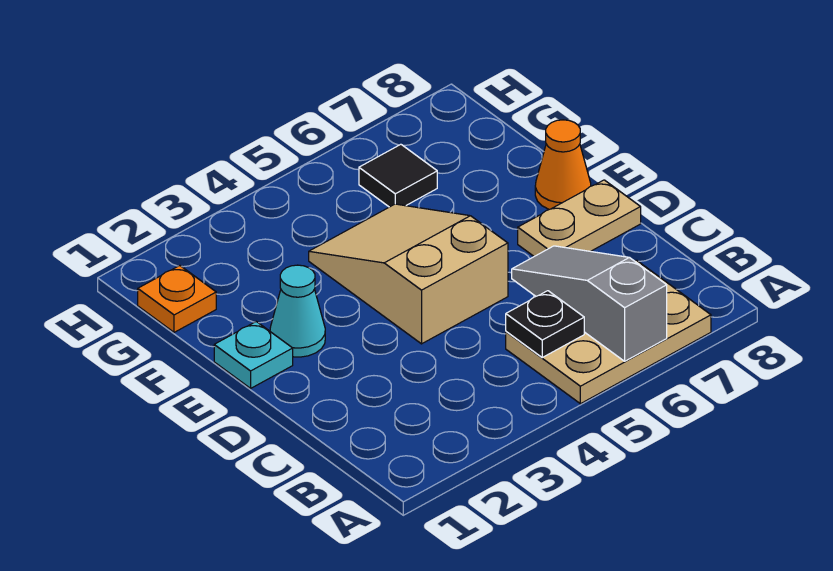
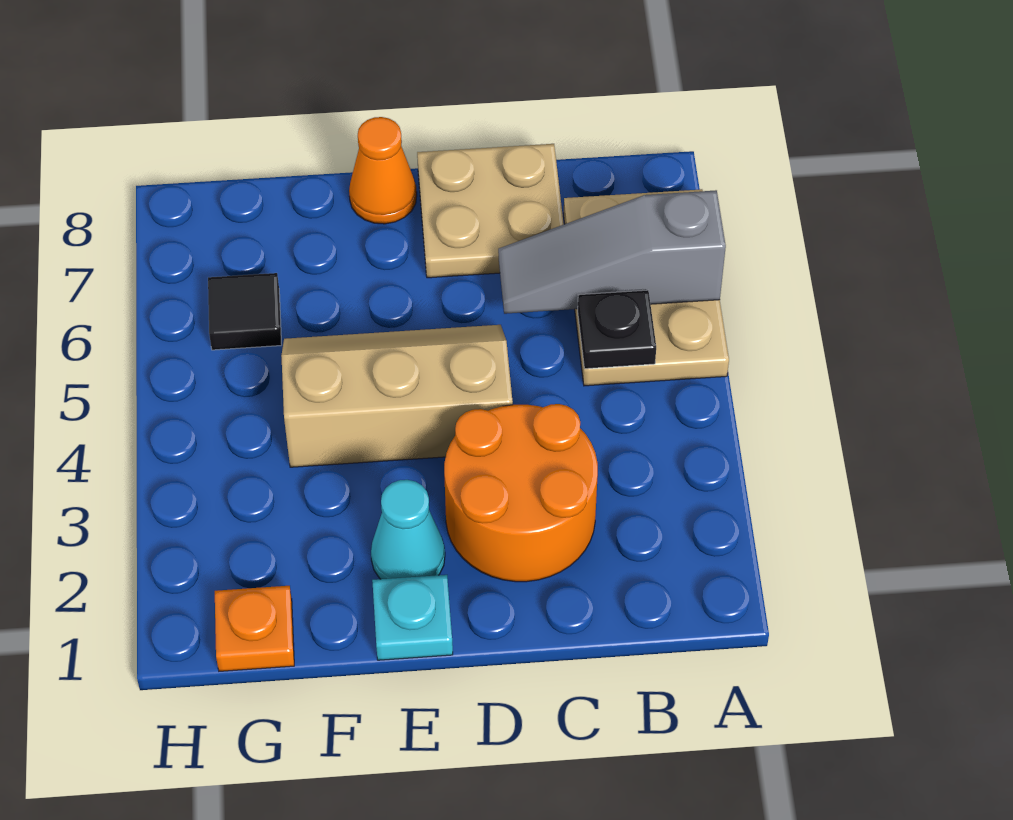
none -> orange round brick C2:D3 level 1
tan slope D4:F5 level 1 top D -> tan slope D4:F5 level 1 top 4
tan plate D7:D8 level 1 -> tan plate C7:D8 level 1

